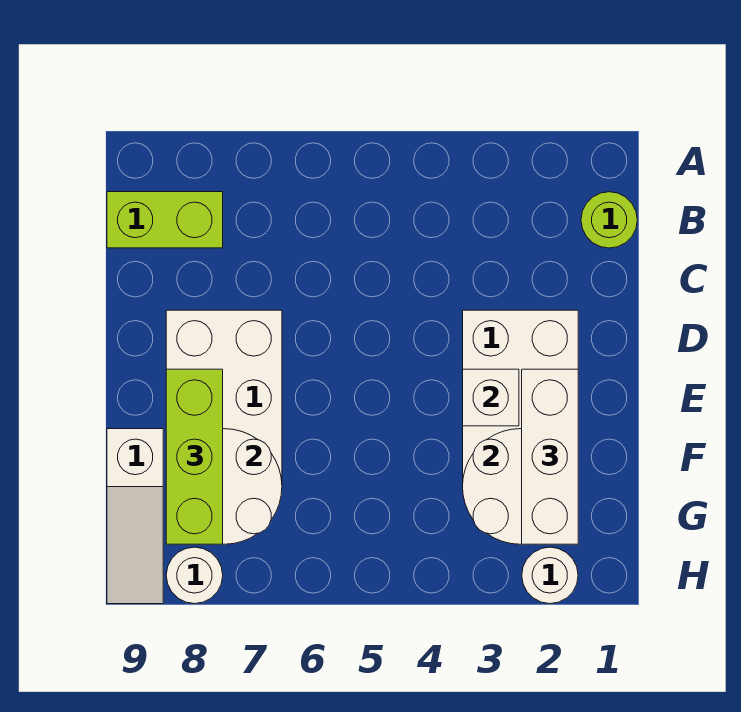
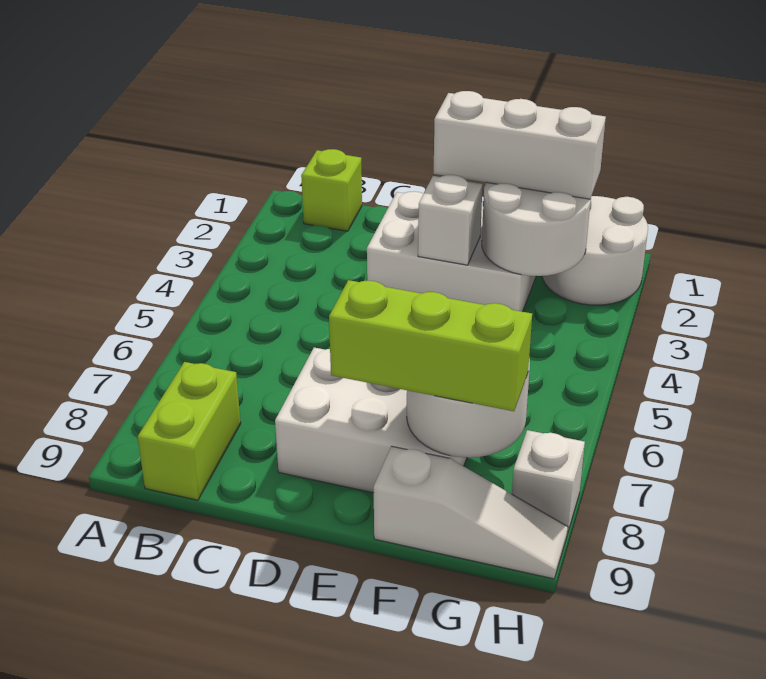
lime round brick B1 level 1 -> lime brick B1 level 1
white round brick H2 level 1 -> white round brick G1:H2 level 1
white round brick H8 level 1 -> white brick H8 level 1

